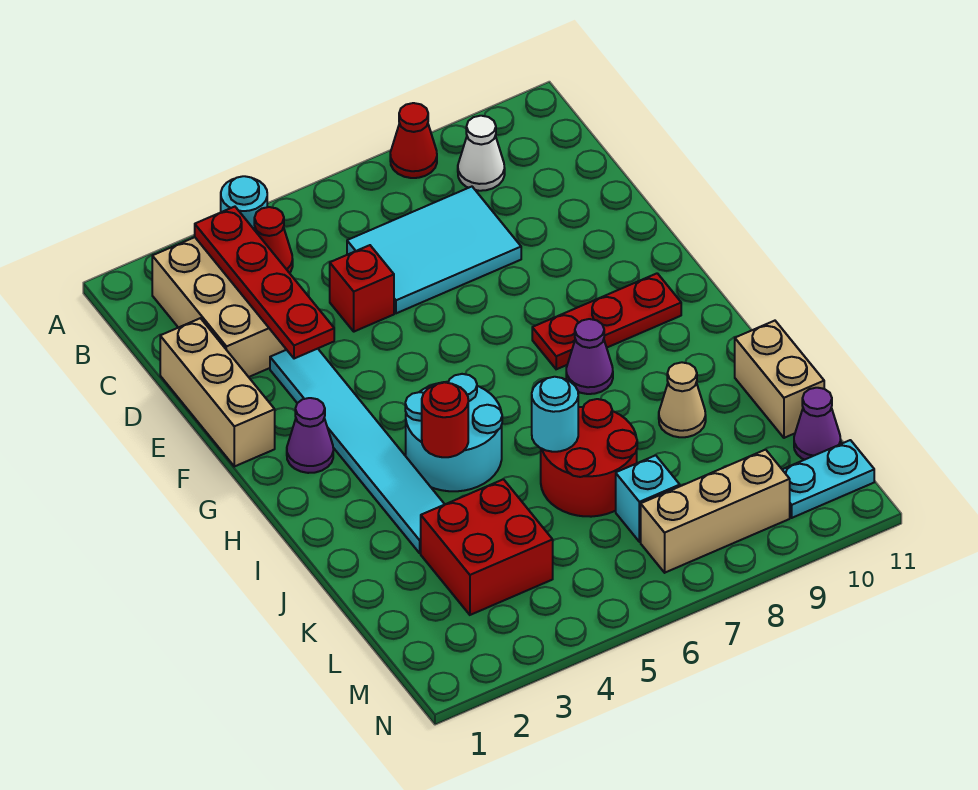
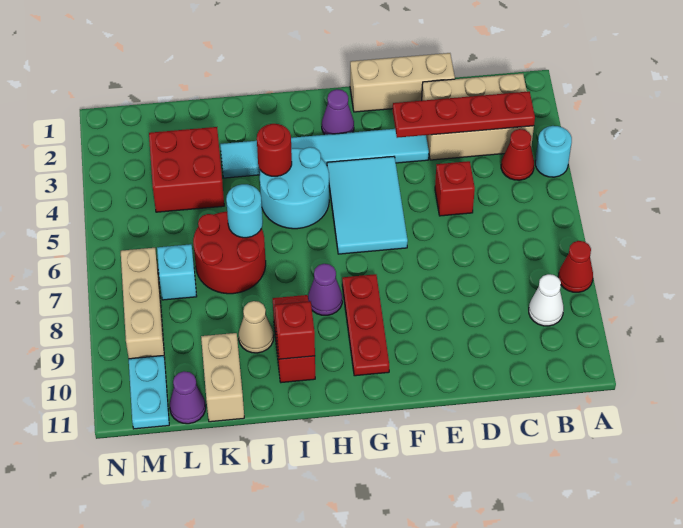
cyan tile C6:D8 level 1 -> cyan tile F4:G6 level 1
none -> red brick I9:I10 level 1
none -> red brick I10 level 2
tan brick J11:K11 level 1 -> tan brick K10:K11 level 1

